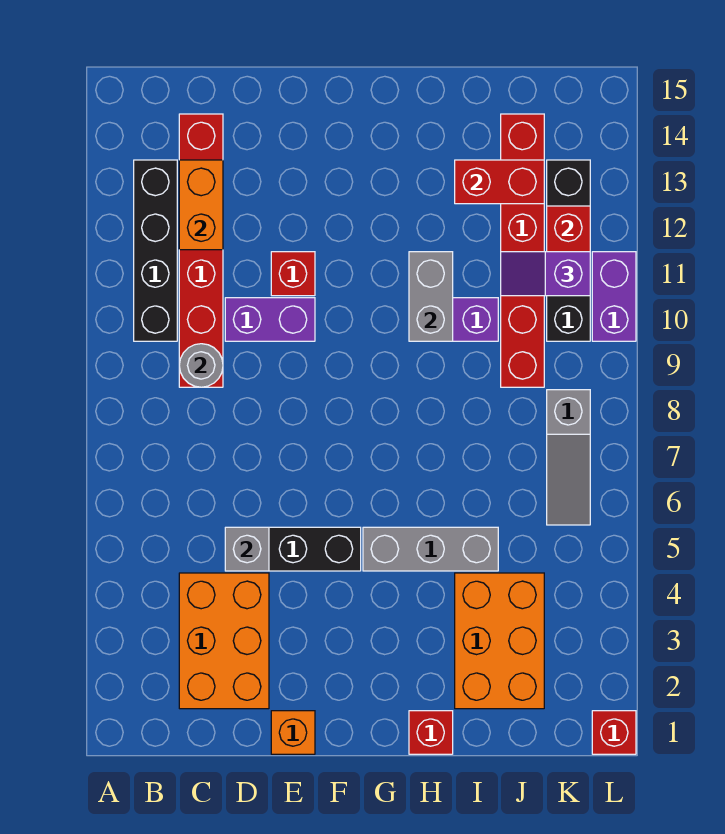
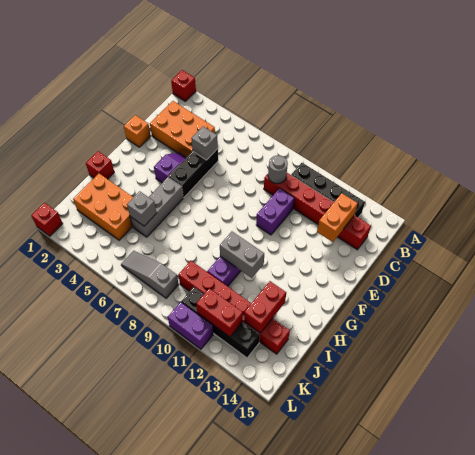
orange brick C12:C13 level 2 -> orange brick C13:D13 level 2
red brick E11 level 1 -> red brick A1 level 1
none -> grey brick I5 level 2
purple slope J11:K11 level 3 top K -> purple slope E4:F4 level 1 top F

